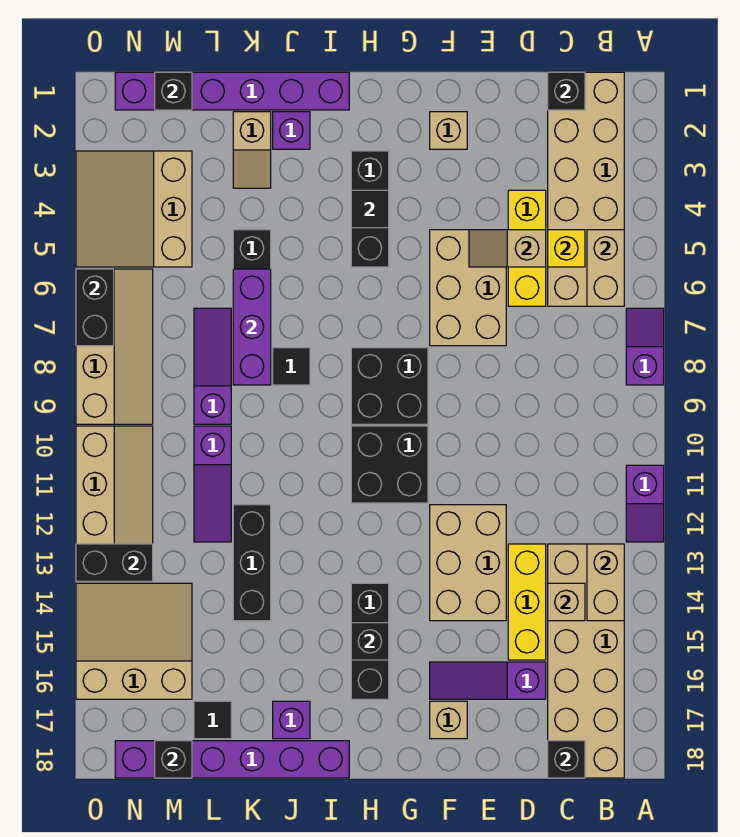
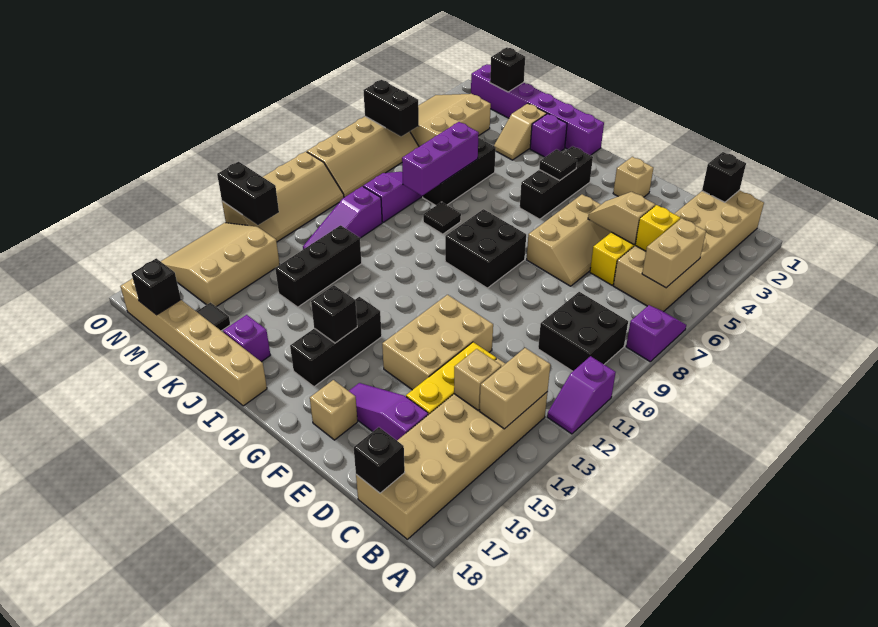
tan brick E5:F7 level 1 -> tan slope E5:F7 level 1 top F
black brick G10:H11 level 1 -> black brick B9:C10 level 1
purple brick I18:N18 level 1 -> tan brick I18:N18 level 1
tan slope M14:O16 level 1 top 16 -> tan slope M14:O16 level 1 top M
black brick O6:O7 level 2 -> black brick N6:O6 level 2

